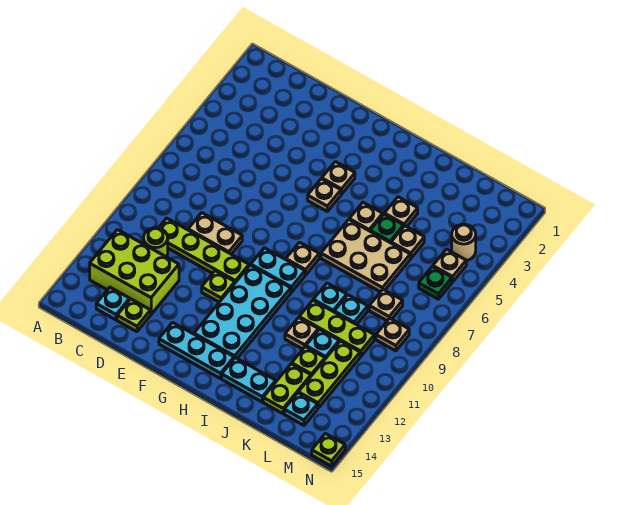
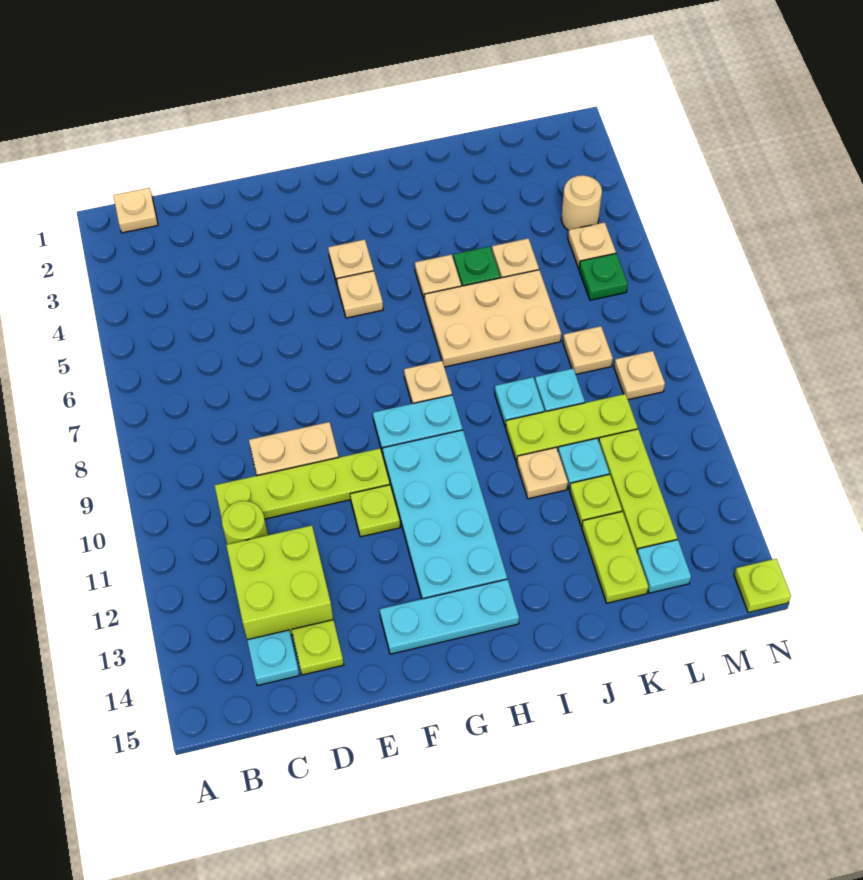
lime brick B12:D13 level 1 -> lime brick C12:D13 level 1
cyan plate I14:J14 level 1 -> none
tan plate J4 level 1 -> tan plate B1 level 1

